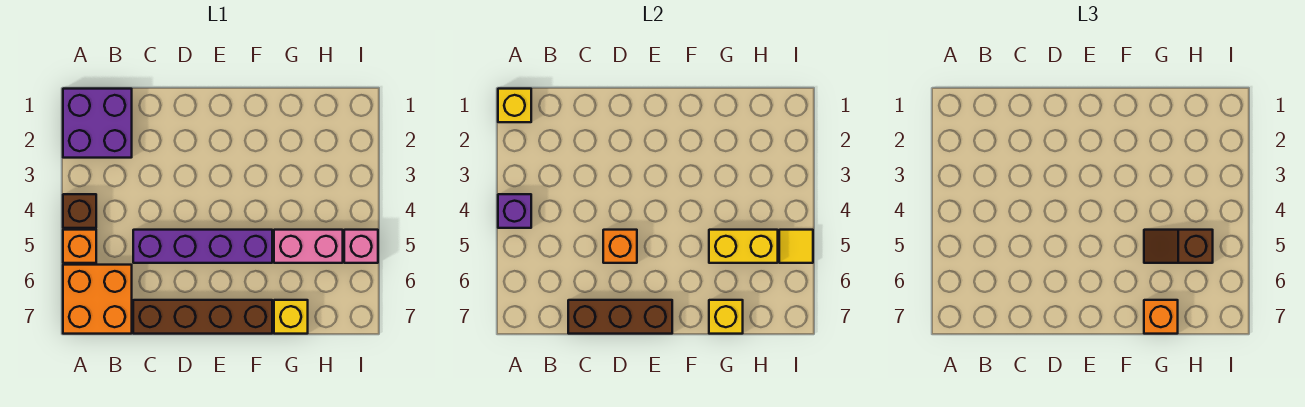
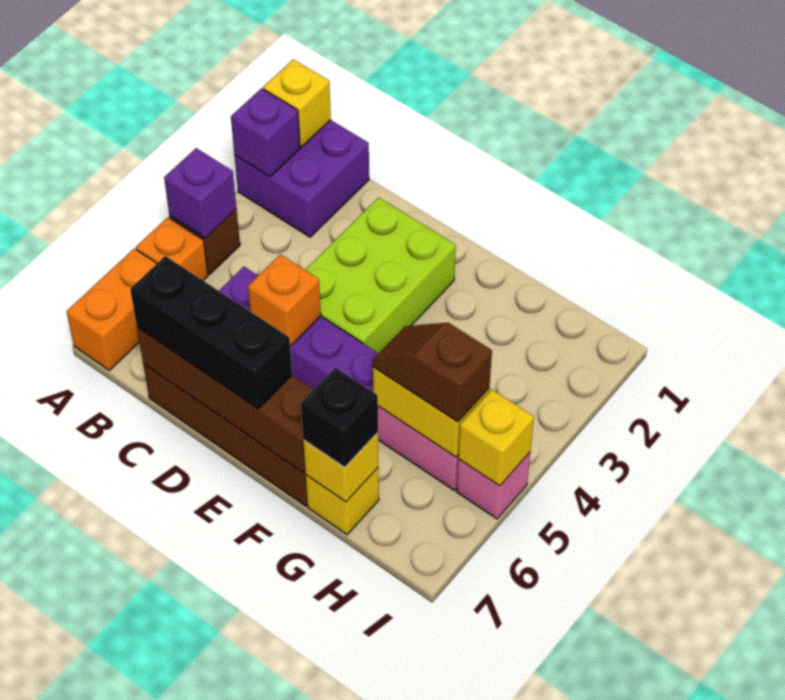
none -> purple brick A2 level 2
orange brick A6:B7 level 1 -> orange brick A6:A7 level 1
brown brick C7:E7 level 2 -> brown brick C7:F7 level 2
none -> black brick C7:E7 level 3
none -> lime brick D2:E4 level 1
orange brick G7 level 3 -> black brick G7 level 3
yellow tile I5 level 2 -> yellow brick I5 level 2

